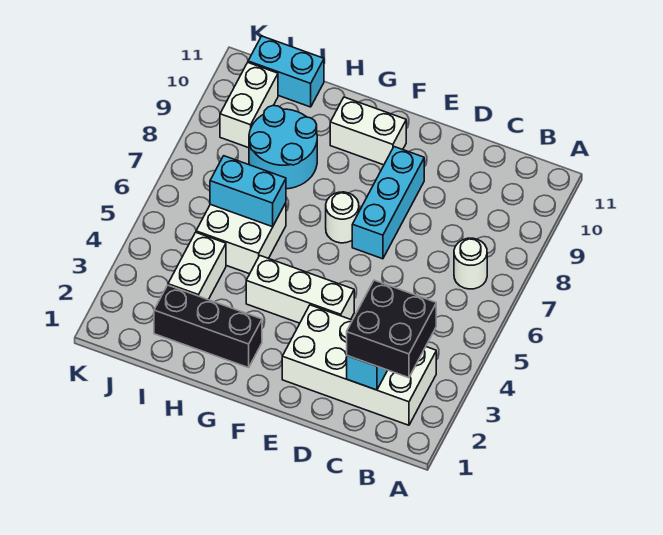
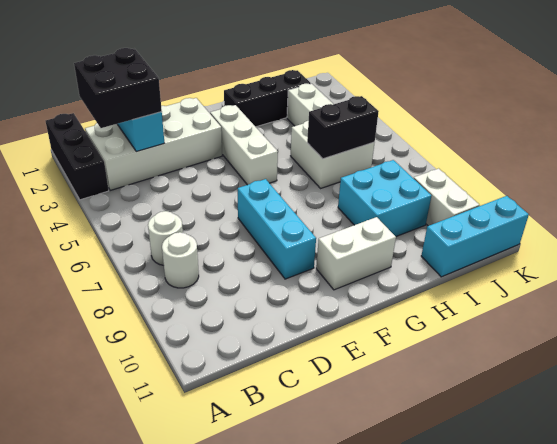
none -> black brick A1:A3 level 1
white brick E4:G4 level 1 -> white brick F3:F5 level 1
white round brick F7 level 1 -> white round brick B8 level 1
cyan brick H6:I6 level 2 -> black brick H6:I6 level 2
cyan round brick H8:I9 level 1 -> cyan brick H8:I9 level 1
cyan brick I11:J11 level 1 -> cyan brick I11:K11 level 1

